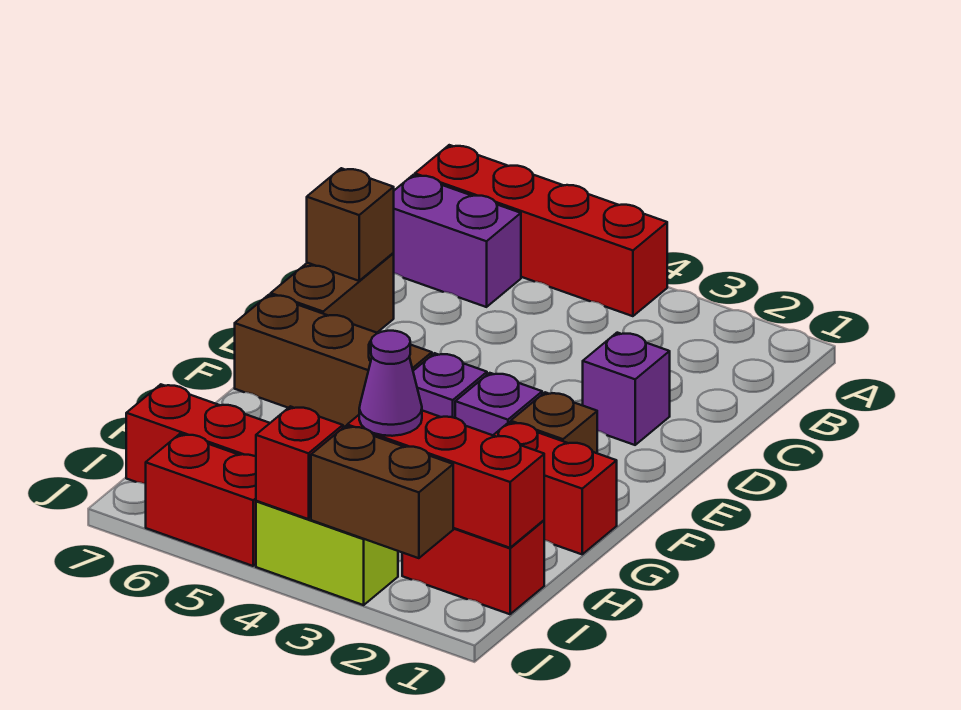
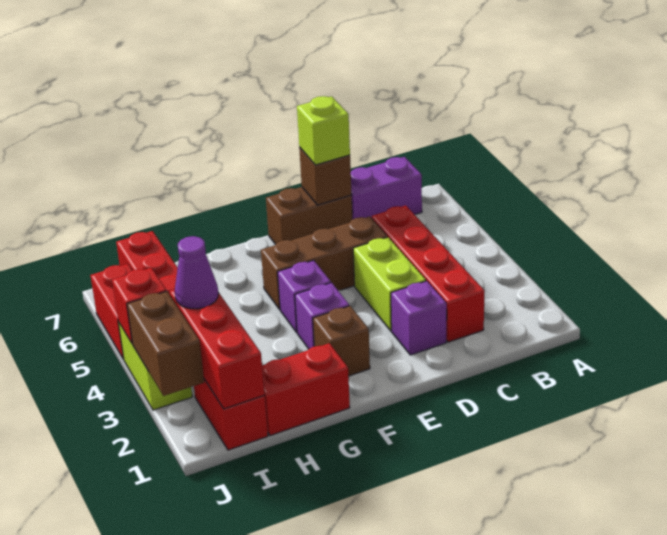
red brick A4:A7 level 1 -> red brick C2:C5 level 1
purple brick B6:B7 level 1 -> purple brick B7:C7 level 1
none -> lime brick D3:D4 level 1
none -> lime brick D7 level 3
brown brick F5:F7 level 1 -> brown brick D5:F5 level 1
red brick G1:G2 level 1 -> red brick G1:H1 level 1

